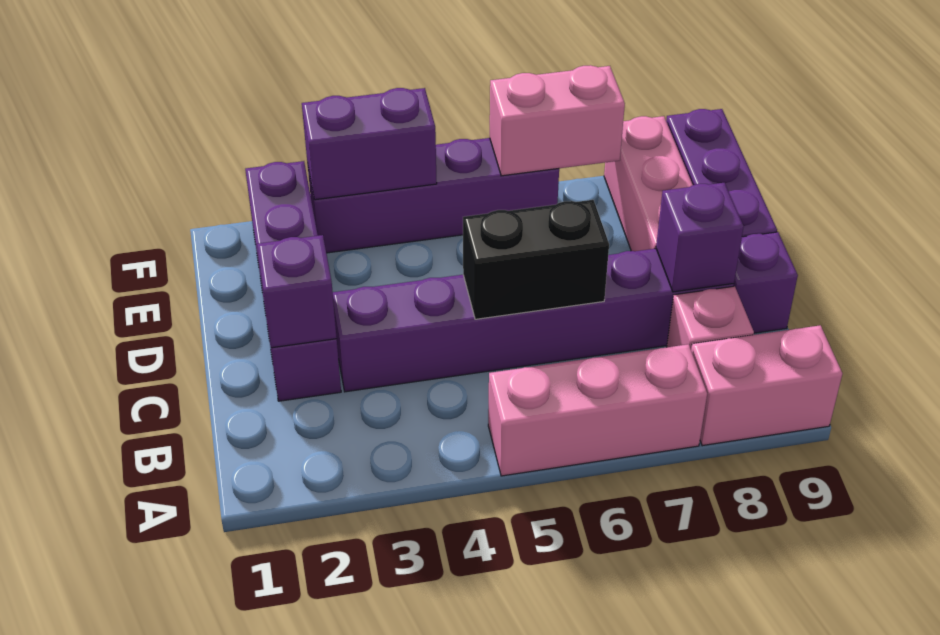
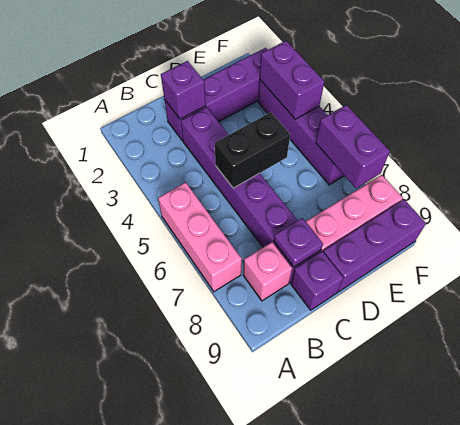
pink brick A8:A9 level 1 -> none
black brick C5:C6 level 2 -> black brick C5:D5 level 2
purple brick C8 level 2 -> purple plate C8 level 2
pink brick F6:F7 level 2 -> purple brick F6:F7 level 2

